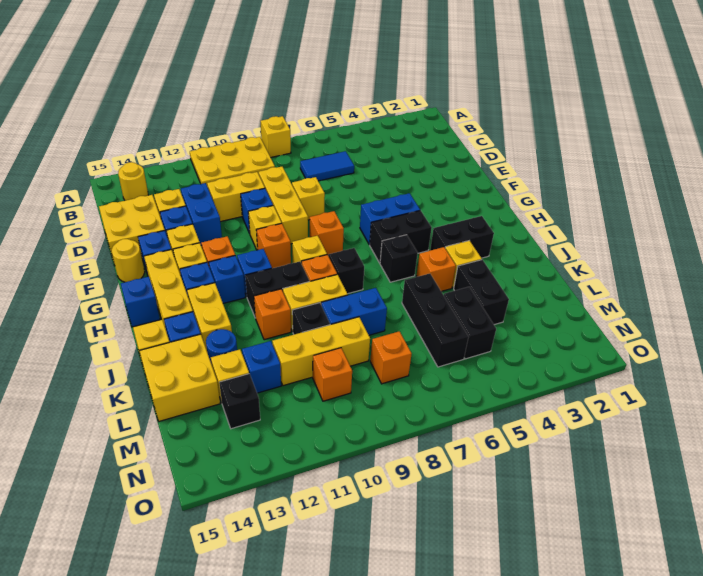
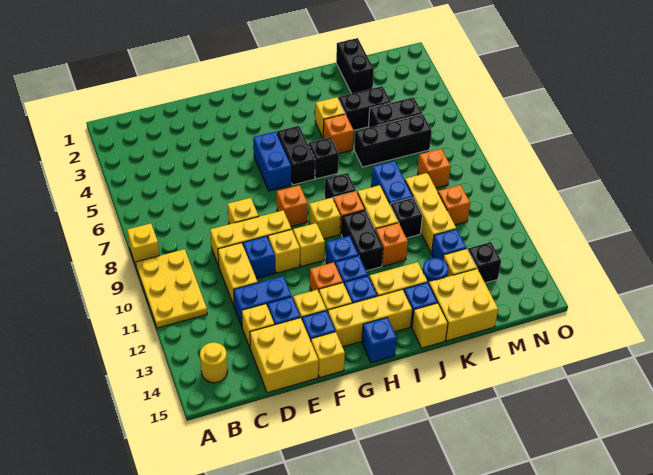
blue tile C6:C7 level 1 -> none
yellow round brick F15 level 1 -> yellow brick F15 level 1
orange brick G10 level 1 -> yellow brick G10 level 1
black brick I3:I4 level 1 -> black brick L1:L2 level 1

